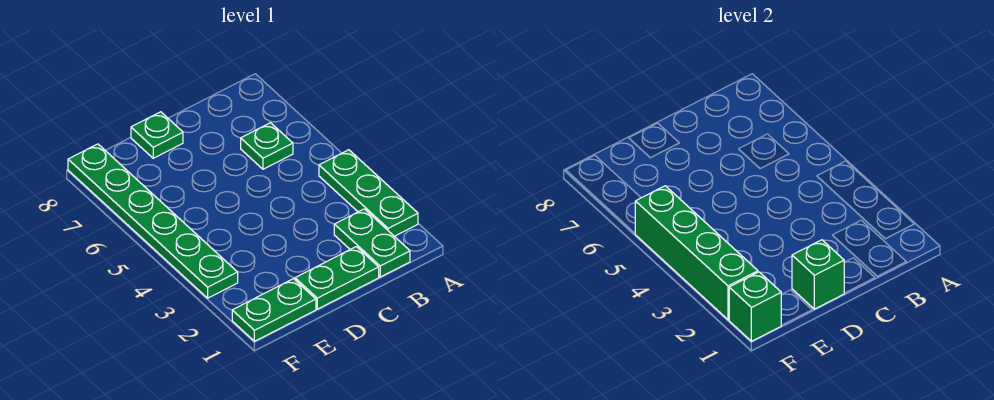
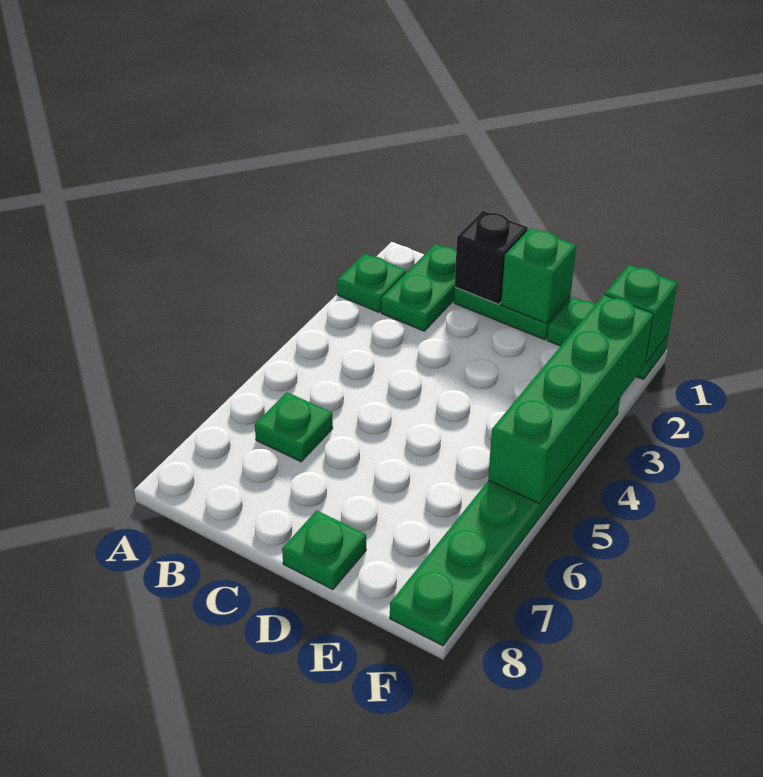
green plate A2:A4 level 1 -> green plate A2 level 1
none -> black brick C1 level 2

